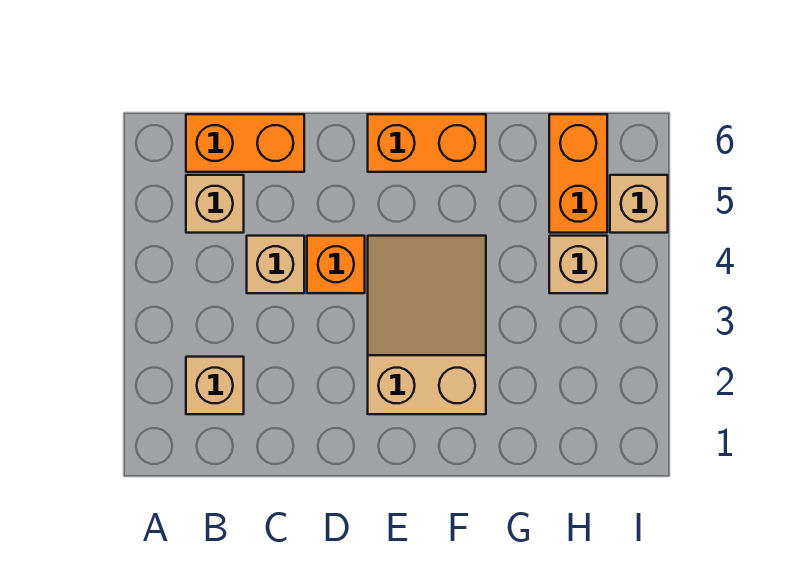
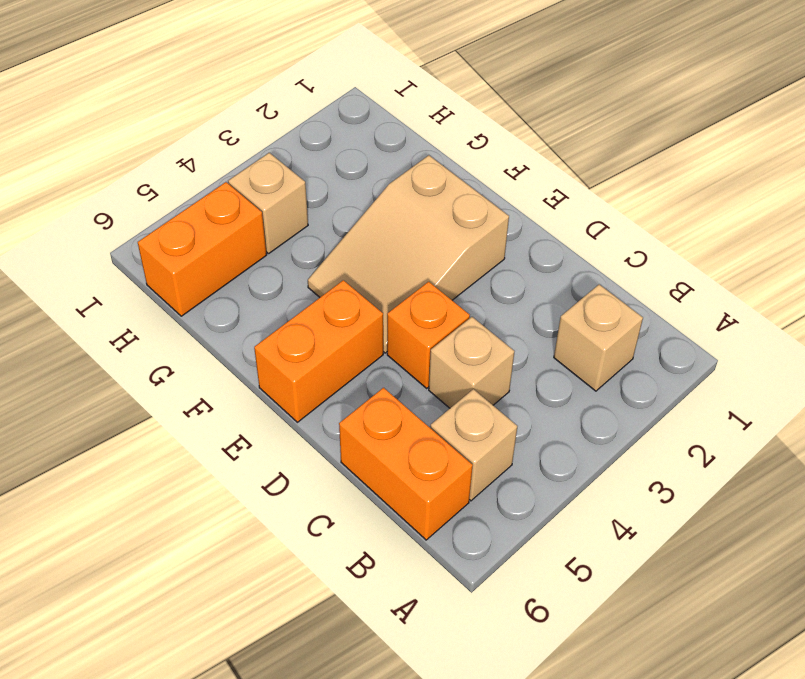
orange brick E6:F6 level 1 -> orange brick E5:E6 level 1
tan brick I5 level 1 -> none

